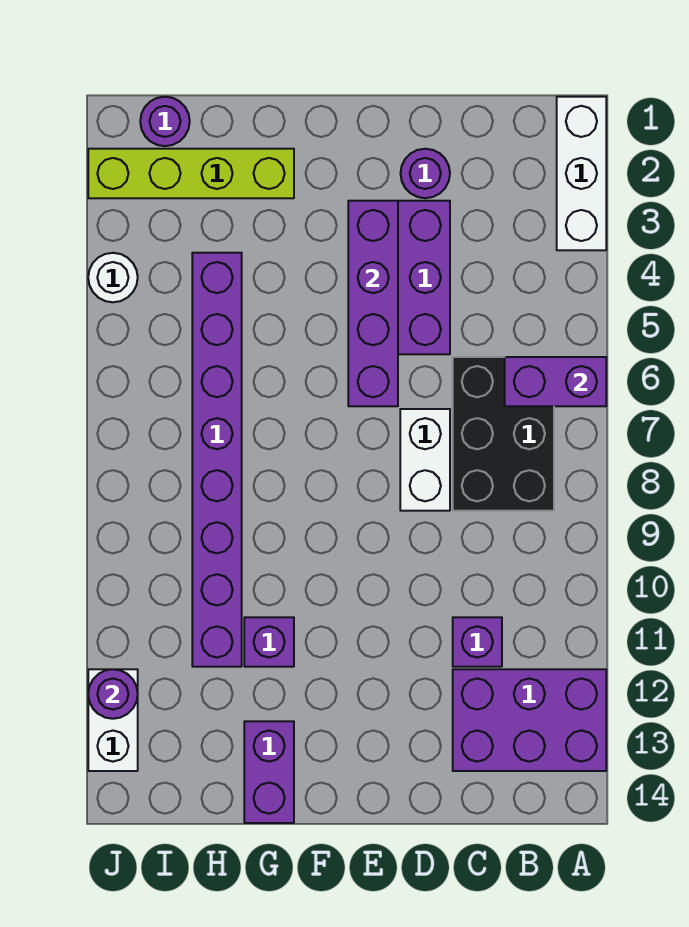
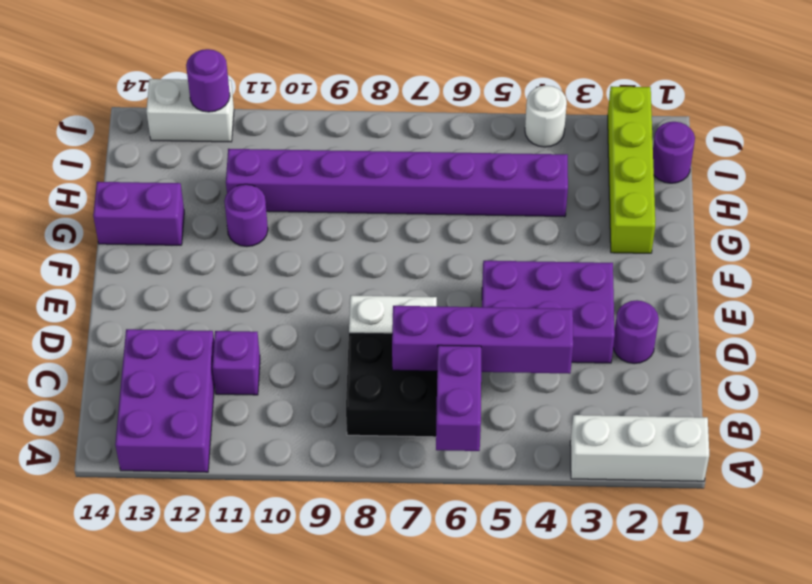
purple brick E3:E6 level 2 -> purple brick C4:C7 level 2
purple brick G11 level 1 -> purple round brick G11 level 1

